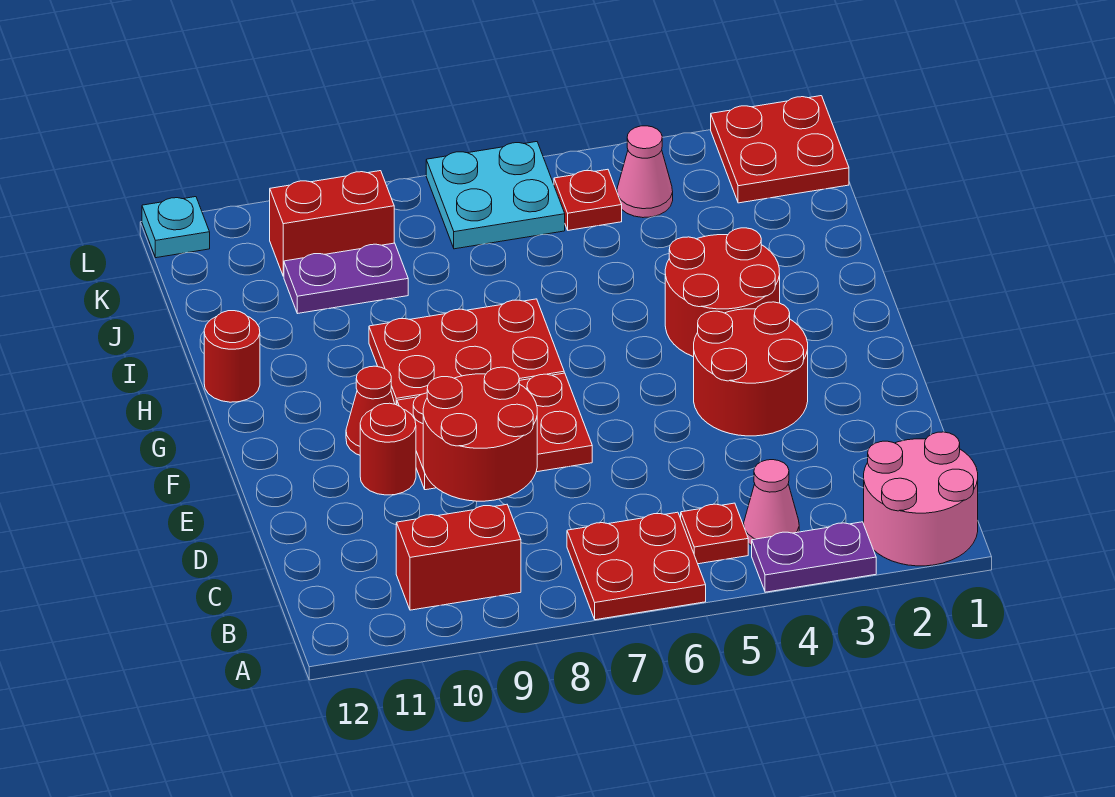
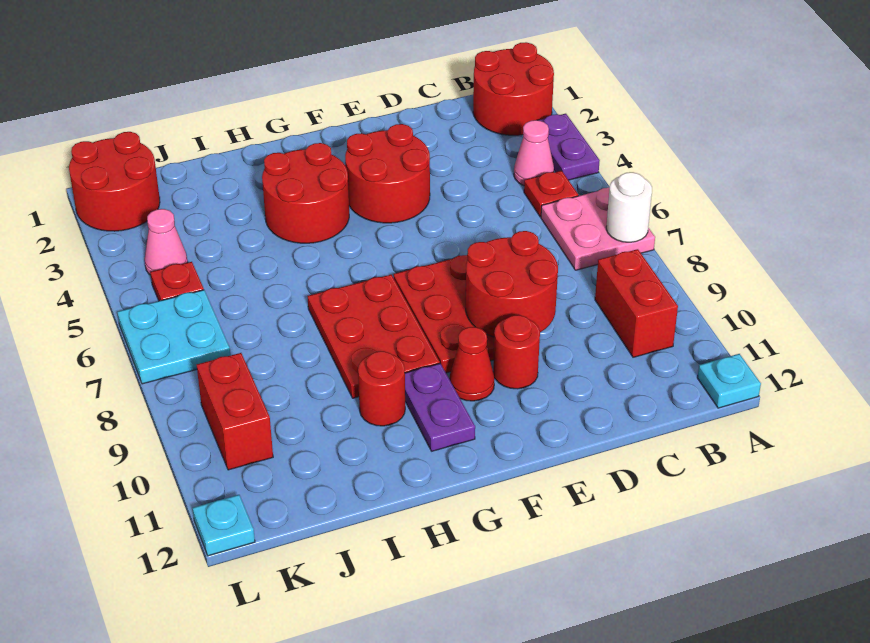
pink round brick A1:B2 level 1 -> red round brick A1:B2 level 1
red plate A6:B7 level 1 -> pink plate A6:B7 level 1
none -> white round brick A7 level 2
none -> cyan plate A12 level 1
red round brick H12 level 1 -> red round brick H10 level 1
purple plate J9:J10 level 1 -> purple plate G10:G11 level 1
red plate K1:L2 level 1 -> red round brick K1:L2 level 1

